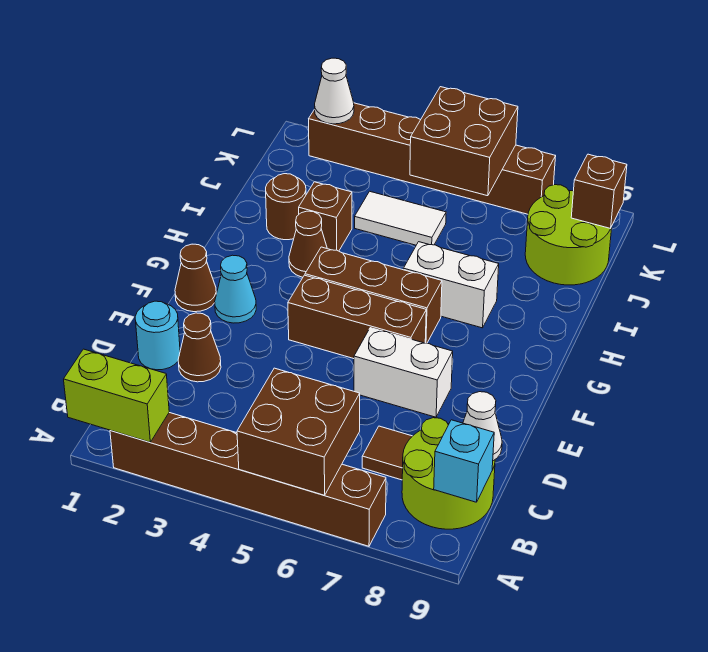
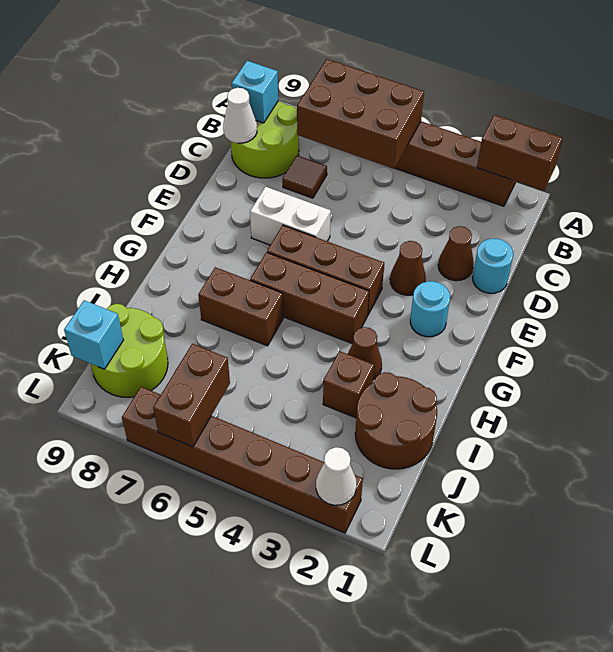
lime brick A1:A2 level 2 -> brown brick A1:A2 level 2
brown brick A5:B6 level 2 -> brown brick A5:B7 level 2
brown cone F1 level 1 -> brown cone E3 level 1
cyan cone F2 level 1 -> cyan round brick F2 level 1
white brick H6:H7 level 1 -> brown brick H6:H7 level 1
brown round brick I2 level 1 -> brown round brick I1:J2 level 1
white tile J4:J5 level 1 -> none
brown brick K5:L6 level 2 -> brown brick K6:L6 level 2
brown brick K9 level 2 -> cyan brick K9 level 2

